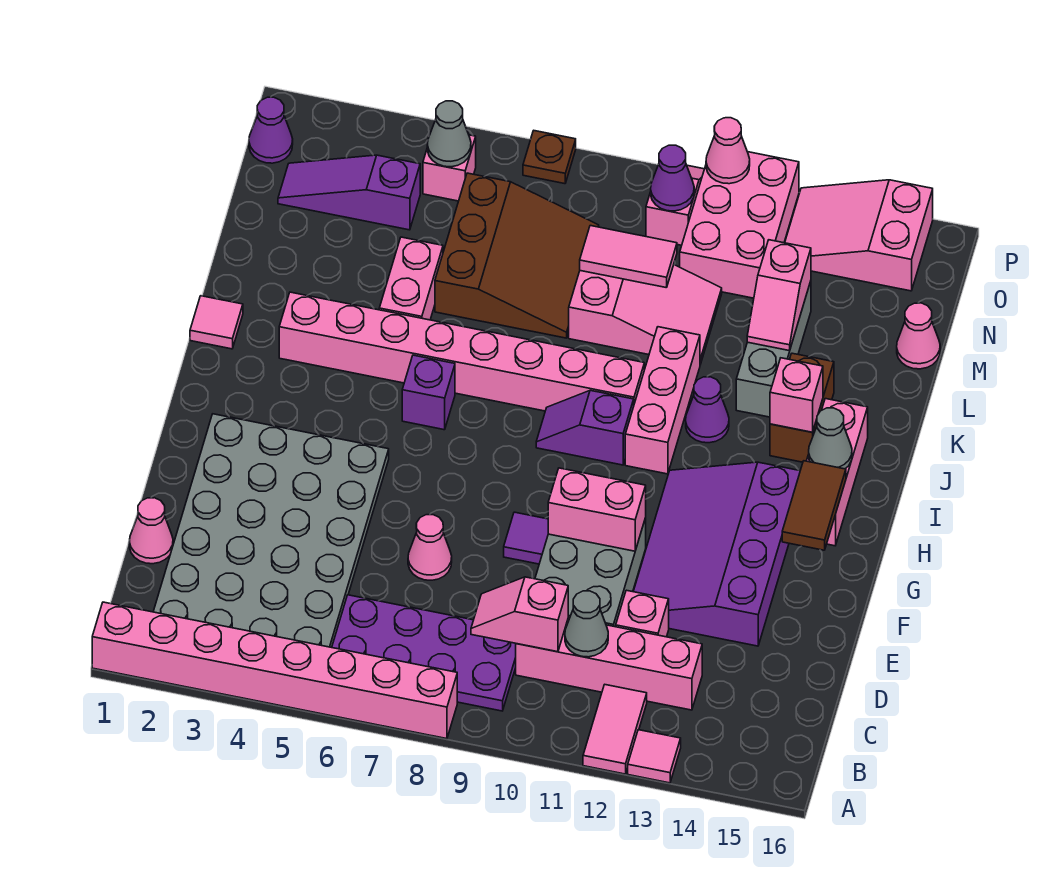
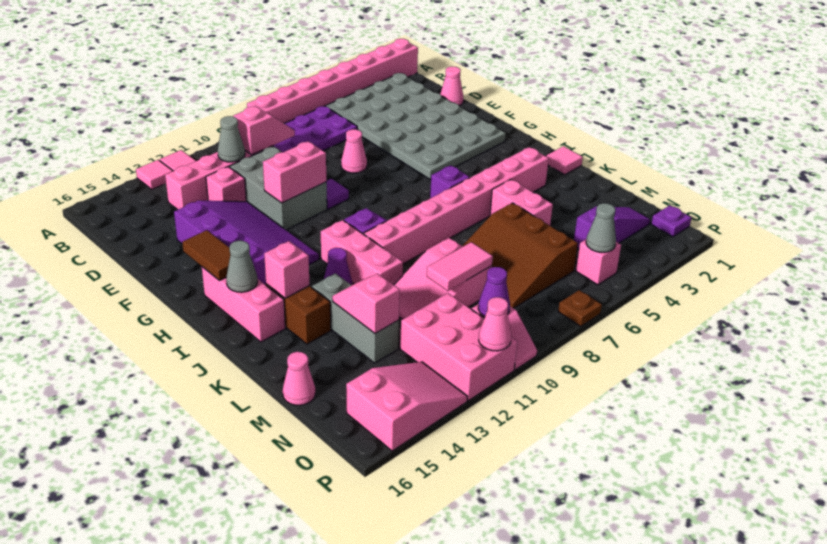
purple cone O1 level 1 -> purple plate O1 level 1

